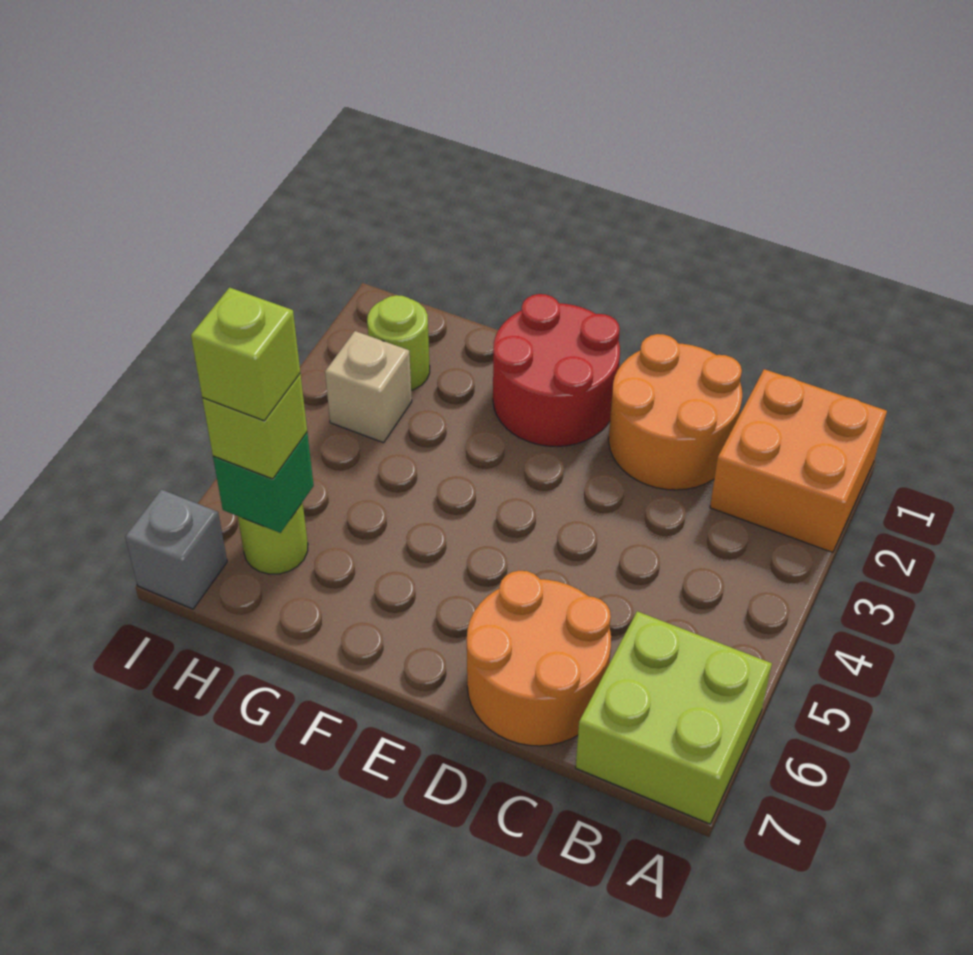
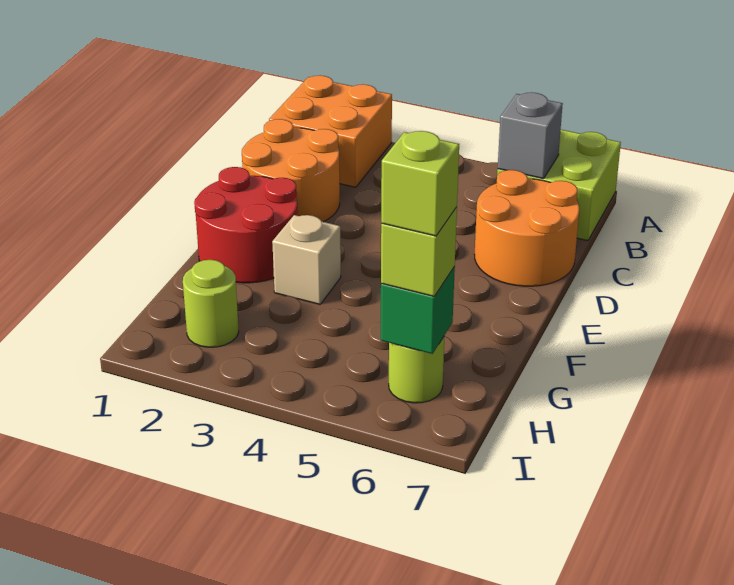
tan brick H3 level 1 -> tan brick F3 level 1
grey brick I7 level 1 -> grey brick B6 level 2

